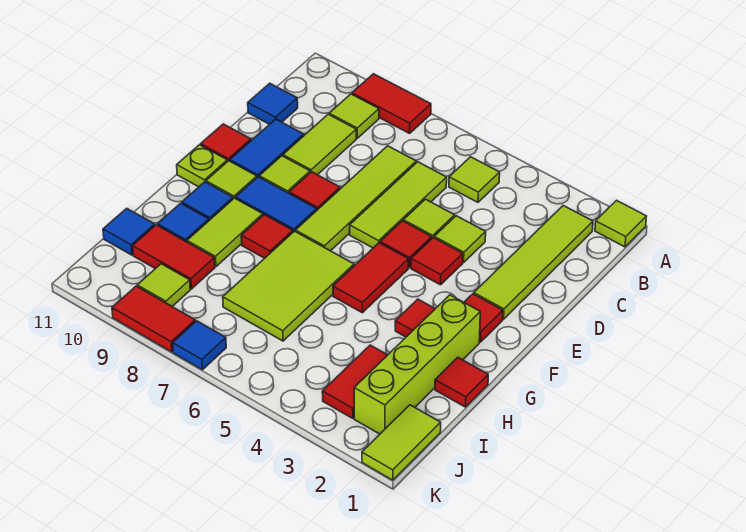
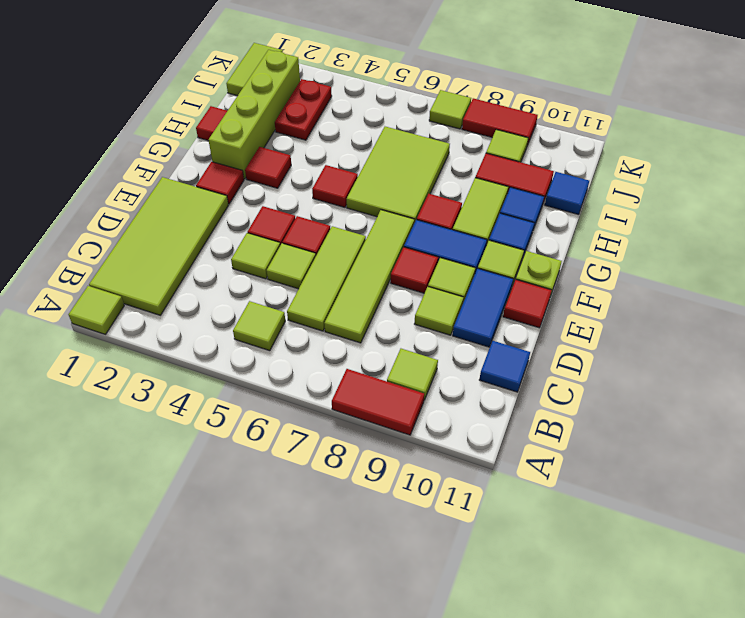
lime tile B2:E2 level 1 -> lime tile B1:E2 level 1
lime tile C9:D9 level 1 -> lime tile D9 level 1
red tile F5:G5 level 1 -> red tile G5 level 1
red tile I3:J3 level 1 -> red plate I3:J3 level 1
blue tile K7 level 1 -> lime tile K7 level 1

